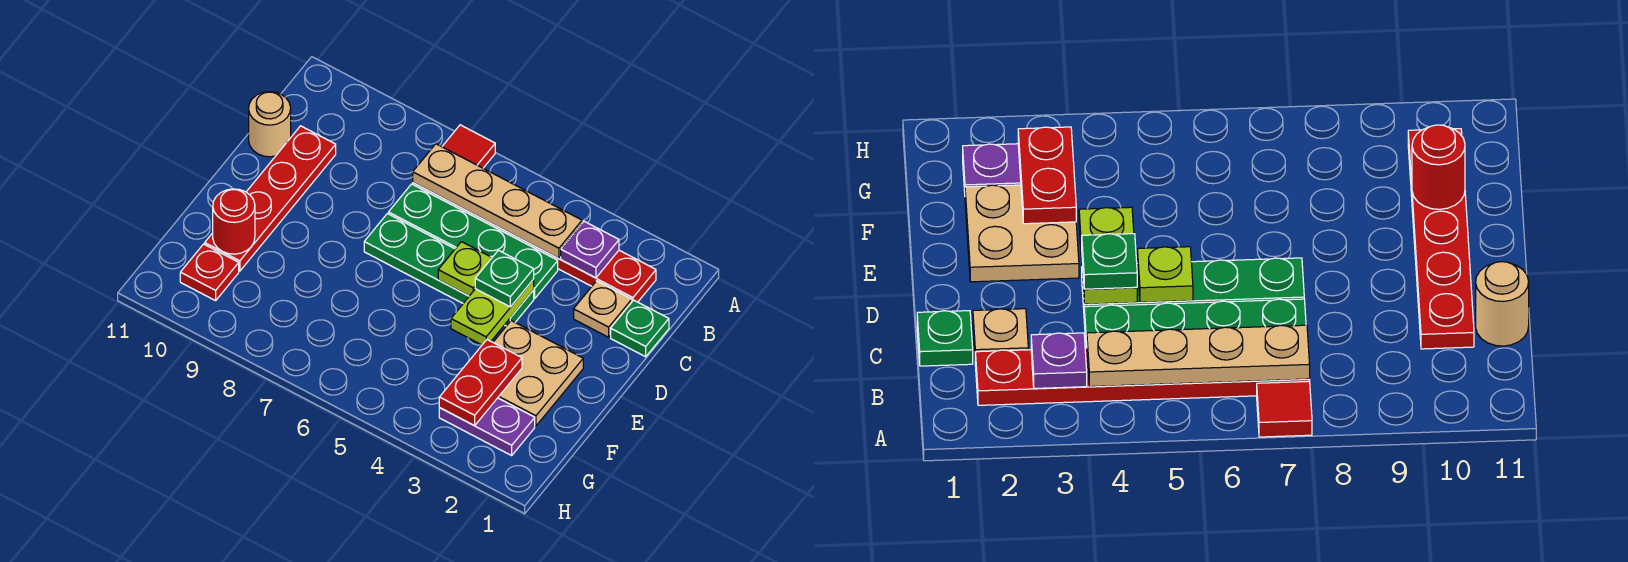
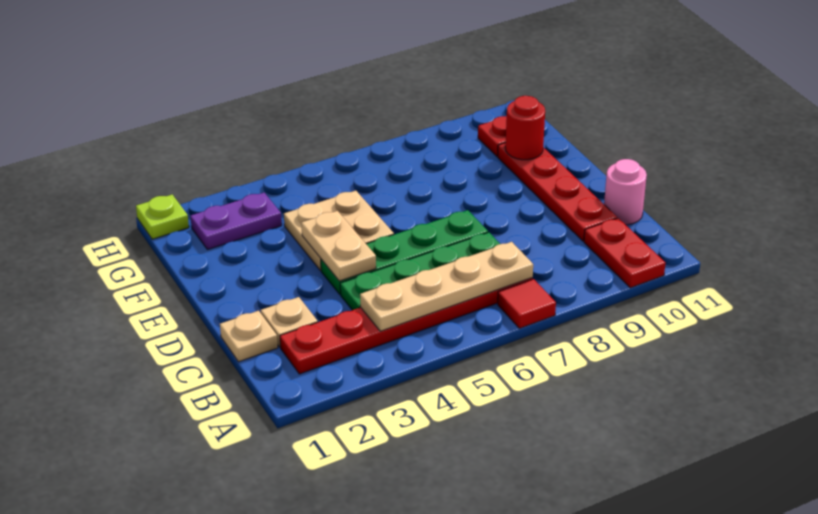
purple plate B3 level 2 -> none
green plate C1 level 1 -> tan plate C1 level 1
tan round brick C11 level 1 -> pink round brick C11 level 1
lime plate D4:E4 level 2 -> tan plate D4:E4 level 2
green plate D4 level 3 -> none
lime plate D5 level 2 -> lime plate H1 level 1
tan plate E2:F3 level 1 -> tan plate E4:F5 level 1
red plate F3:G3 level 2 -> red plate A10:B10 level 1

